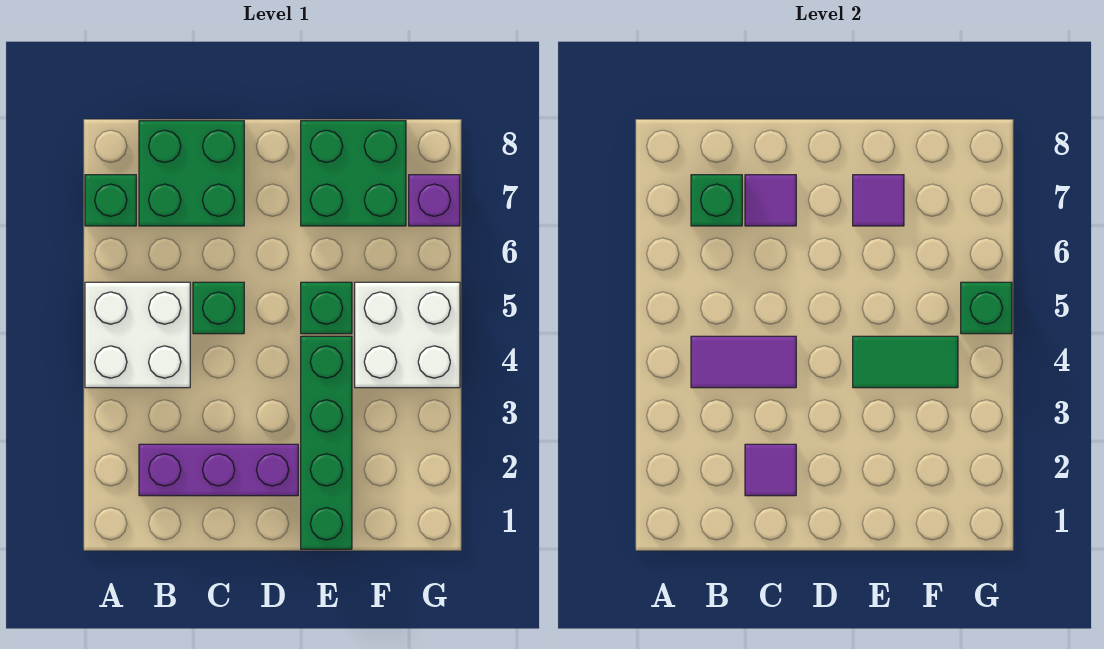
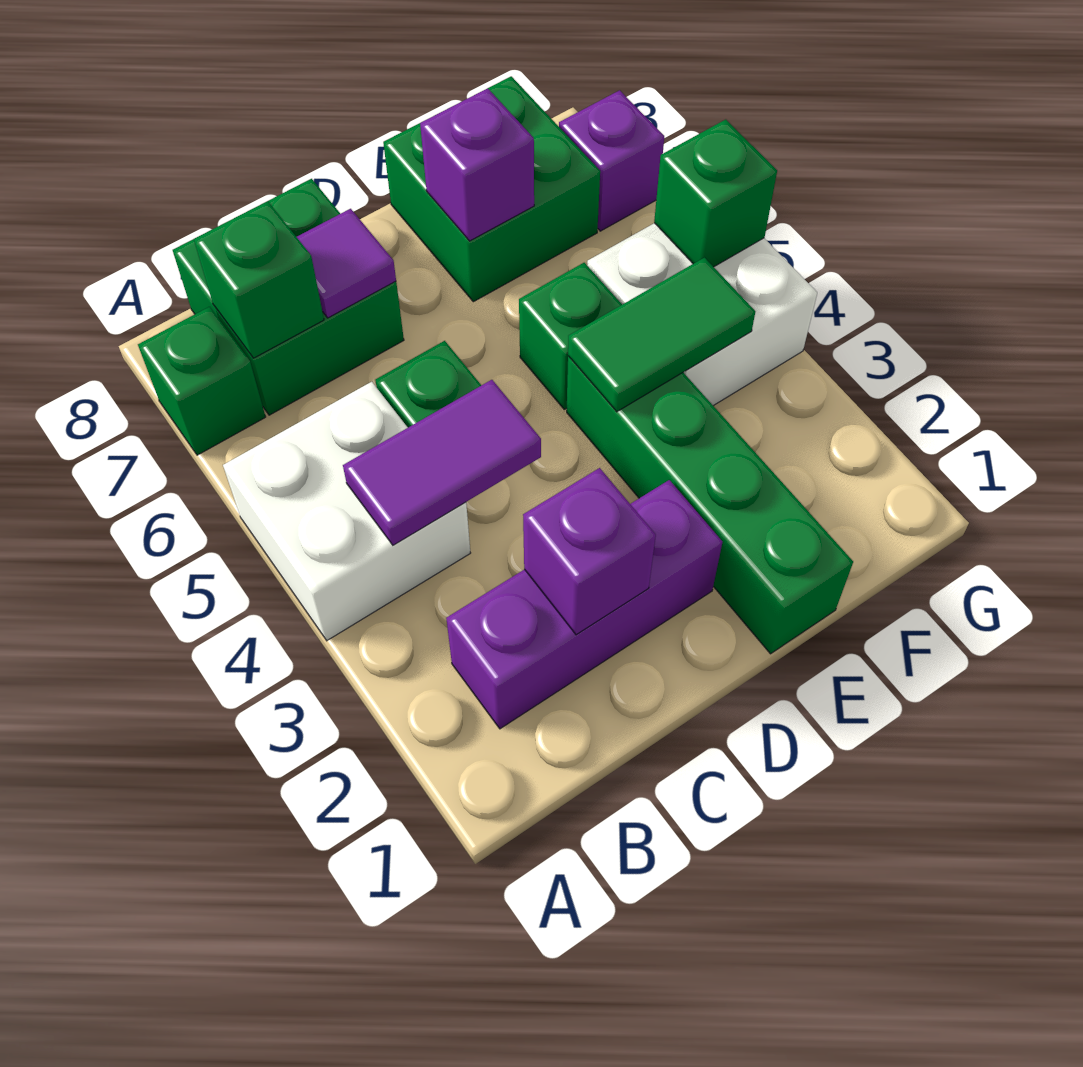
purple tile C2 level 2 -> purple brick C2 level 2
purple tile E7 level 2 -> purple brick E7 level 2

